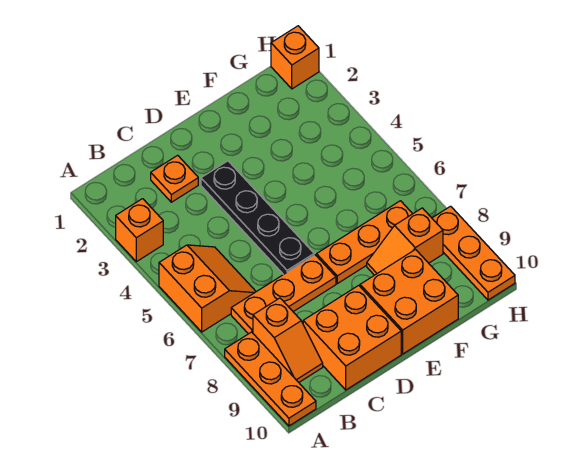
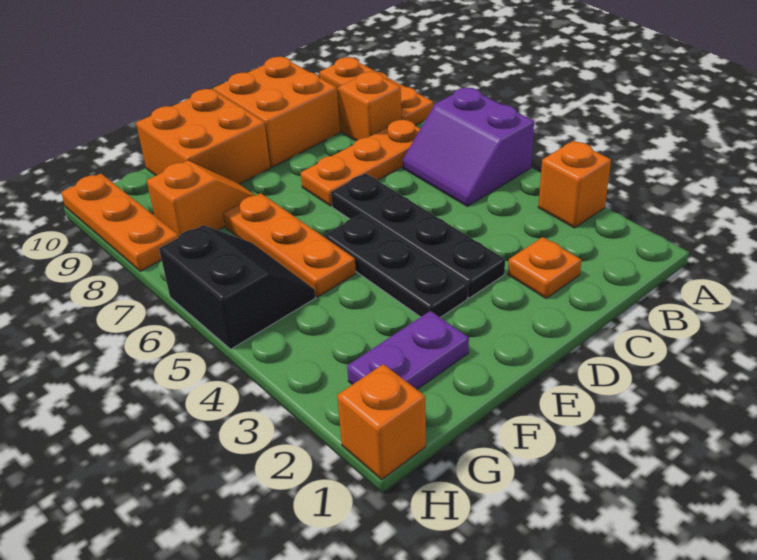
orange slope A5:B6 level 1 top A -> purple slope A5:B6 level 1 top A
none -> black plate E3:E5 level 1
orange plate E7:G7 level 1 -> orange plate F5:F7 level 1
none -> purple plate F2:G2 level 1
none -> black slope G5:H6 level 1 top H

